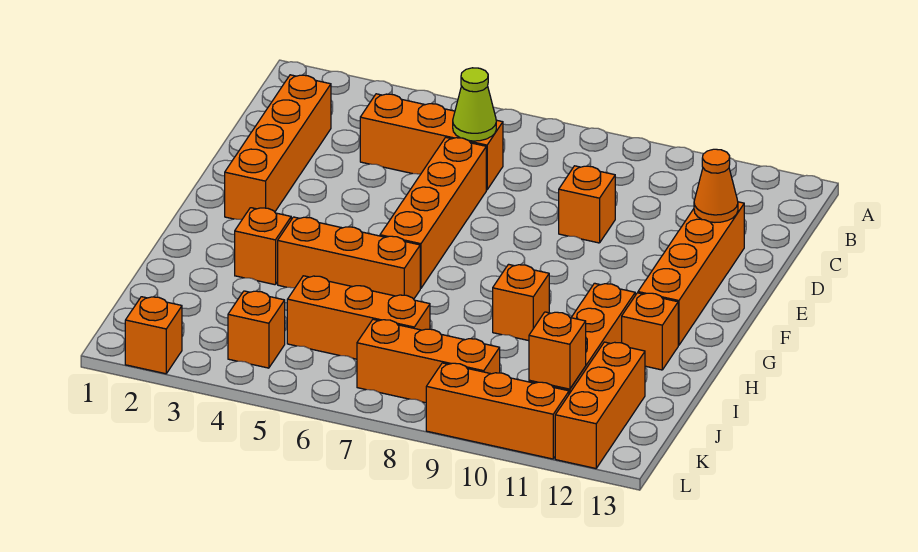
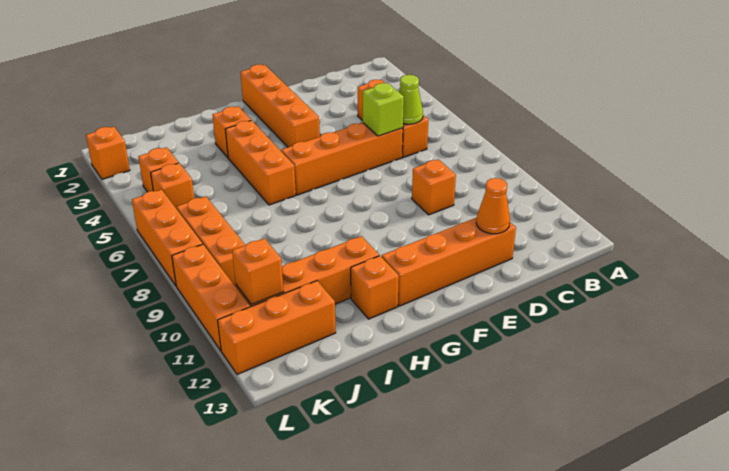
orange brick C2:F2 level 1 -> orange brick F1:F4 level 1
none -> lime brick D6 level 2
orange brick H9 level 1 -> orange brick K5 level 1
orange brick J5:J7 level 1 -> orange brick L6:L8 level 1

